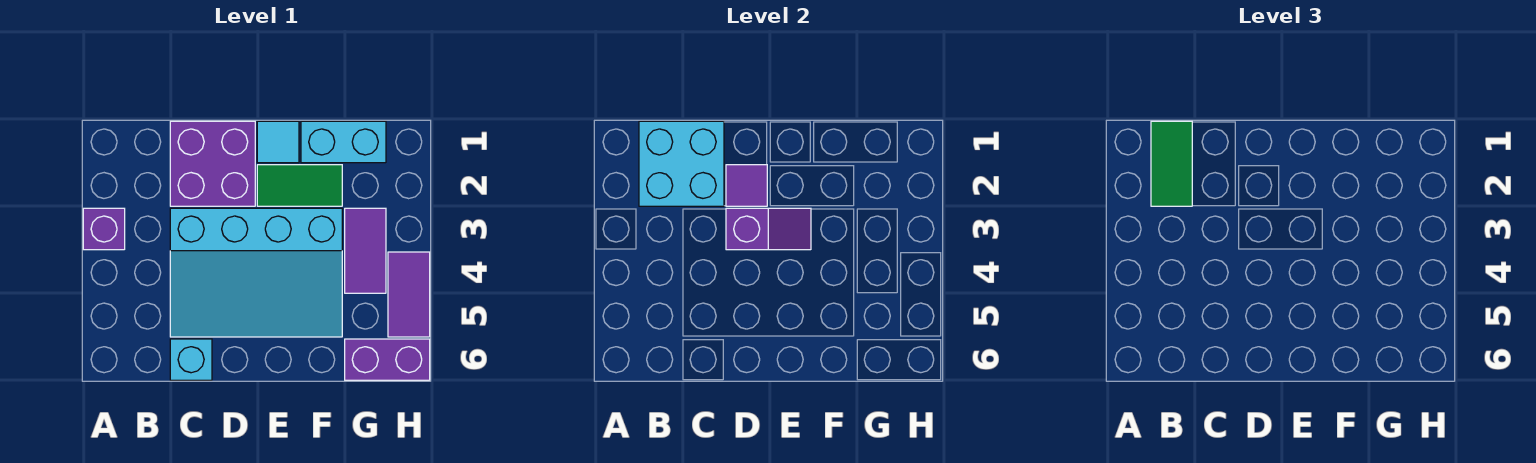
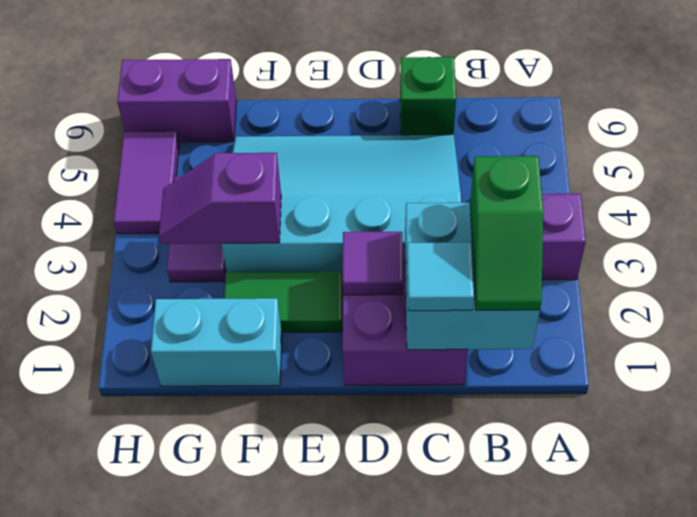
green tile B1:B2 level 3 -> green slope B1:B2 level 3 top 2
cyan brick C6 level 1 -> green brick C6 level 1
purple slope D3:E3 level 2 top D -> purple slope F3:G3 level 2 top F
cyan tile E1 level 1 -> cyan tile C1 level 3

